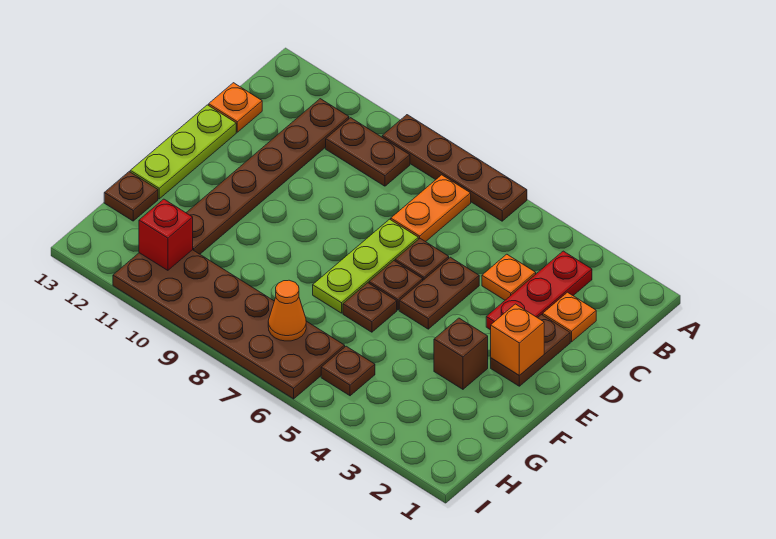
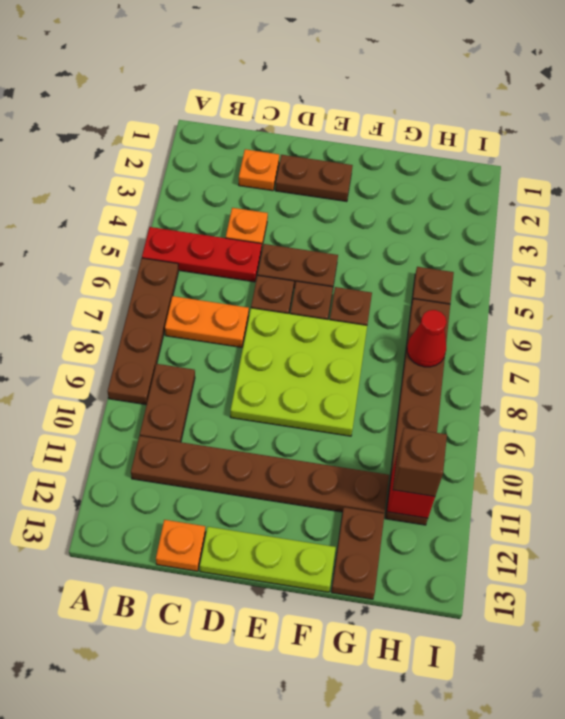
red plate B3:D3 level 1 -> red plate A5:C5 level 1
lime plate D7:F7 level 1 -> lime plate D7:F9 level 1
orange brick E2 level 2 -> none
brown brick F3 level 1 -> brown brick H11 level 3
brown plate G13 level 1 -> brown plate G12:G13 level 1
brown plate H6:I11 level 1 -> brown plate H6:H11 level 1
orange cone H7 level 2 -> red cone H7 level 2

